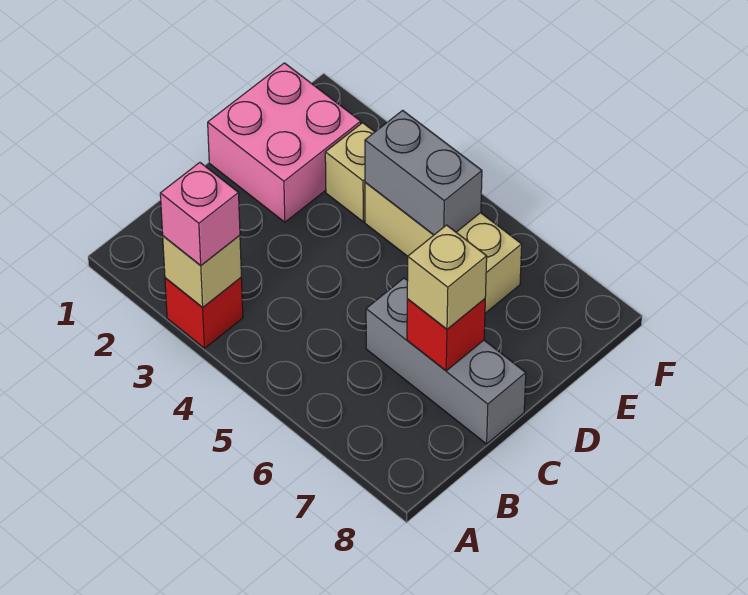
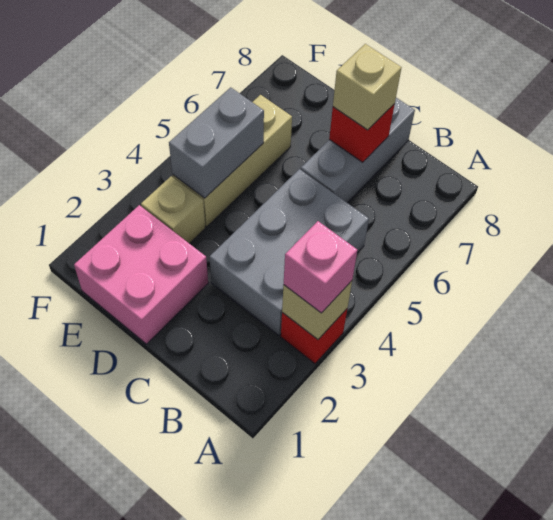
none -> grey brick B3:C5 level 1

